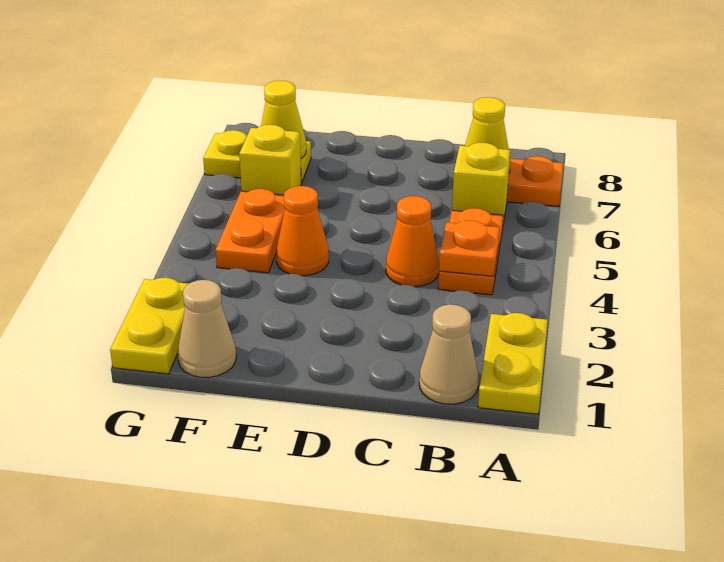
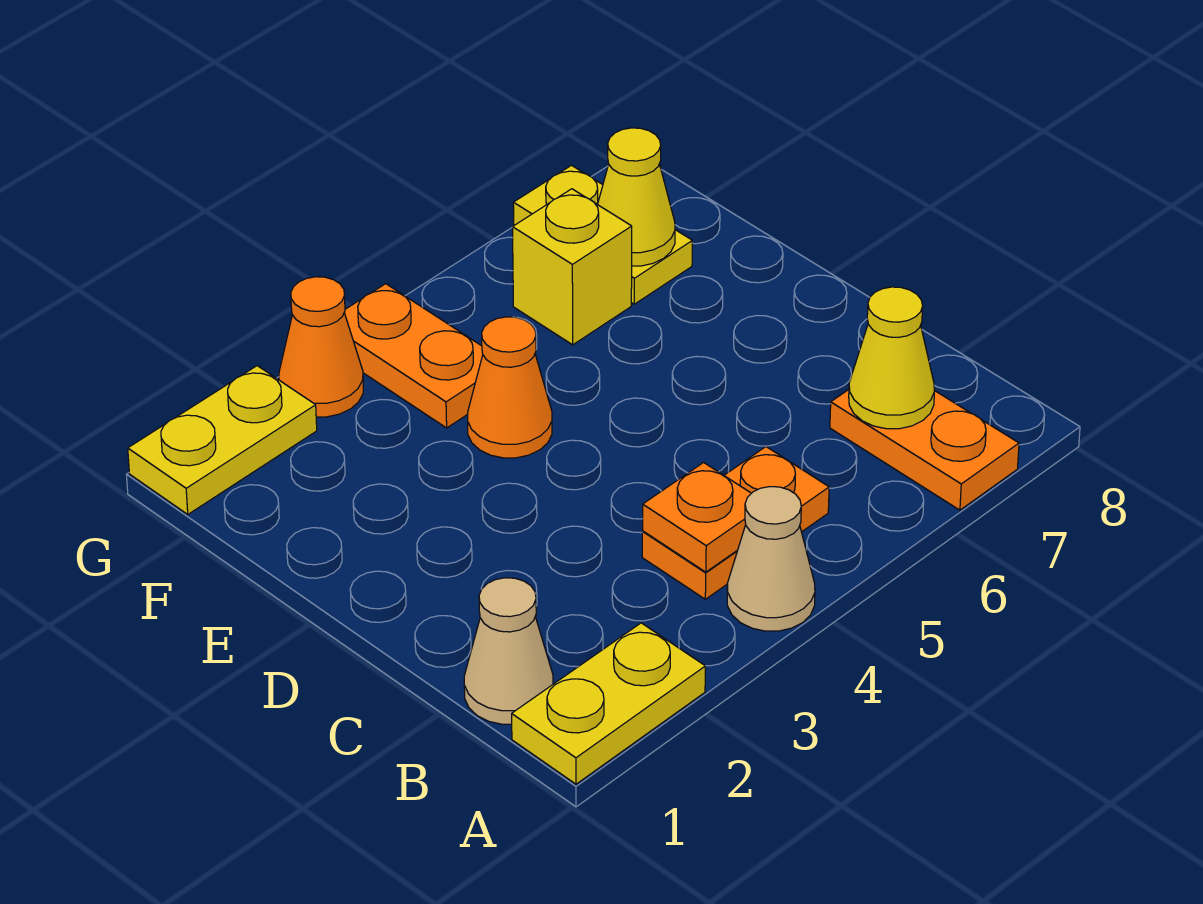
yellow brick B6 level 1 -> none
orange cone C4 level 1 -> orange cone G3 level 1
tan cone F1 level 1 -> tan cone A4 level 1
orange plate F4:F5 level 1 -> orange plate F4:G4 level 1

